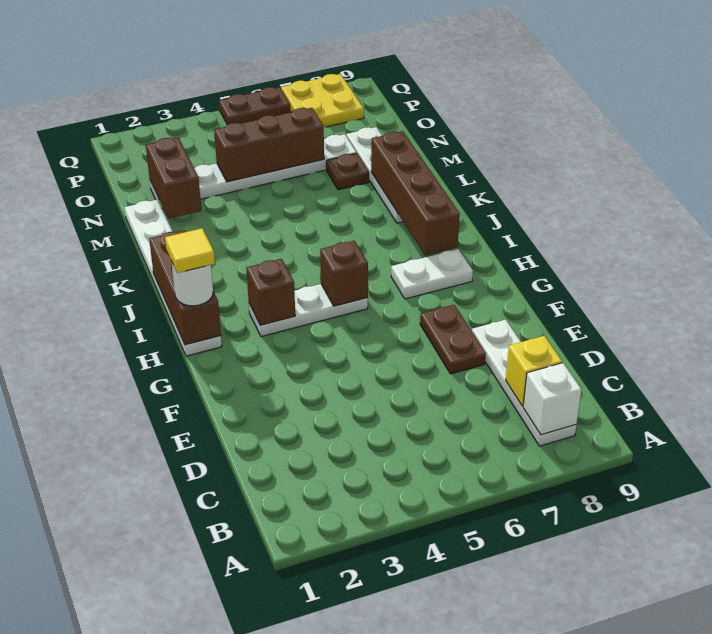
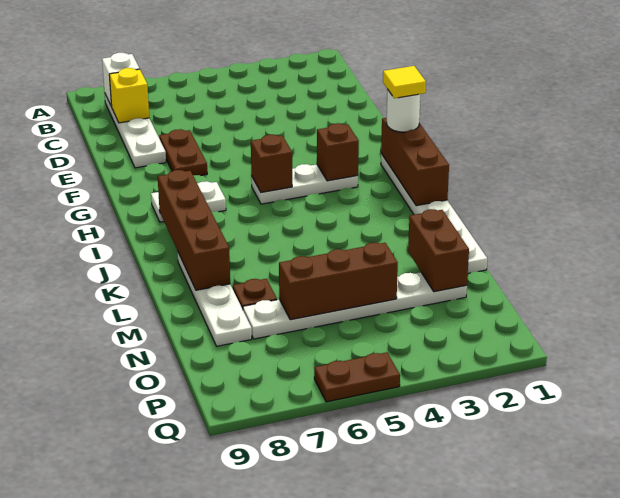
yellow plate P7:Q8 level 1 -> none

